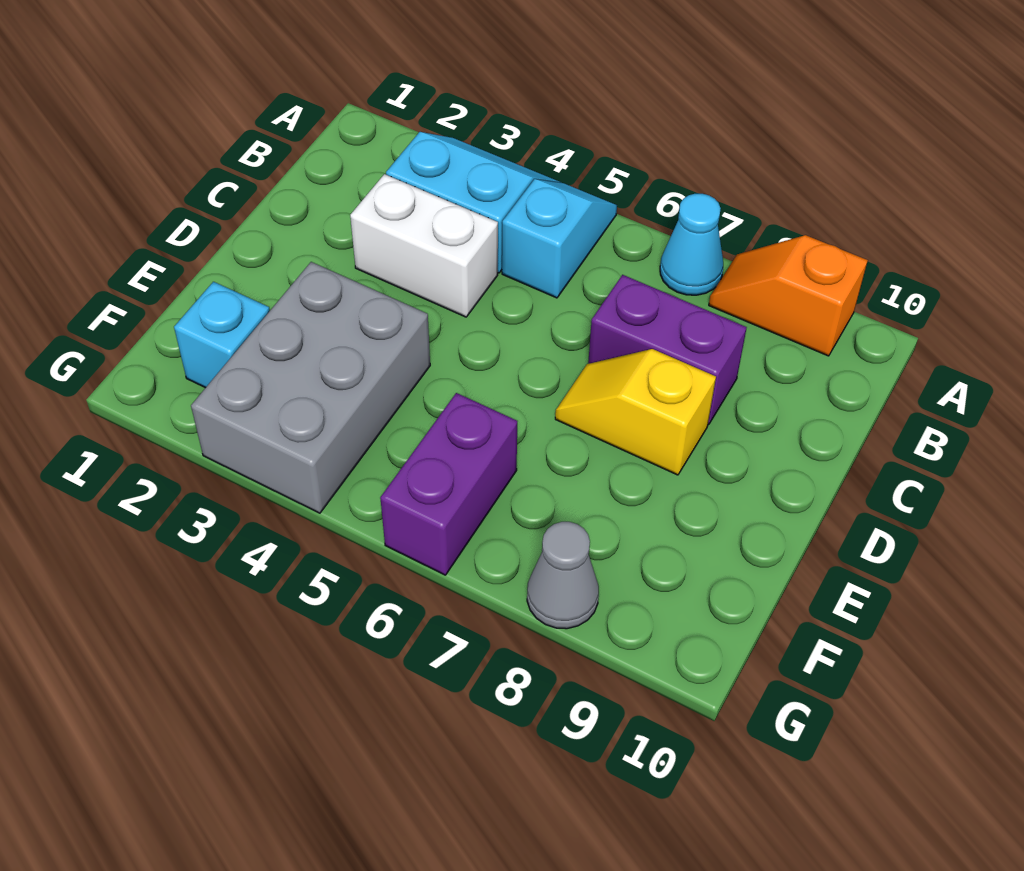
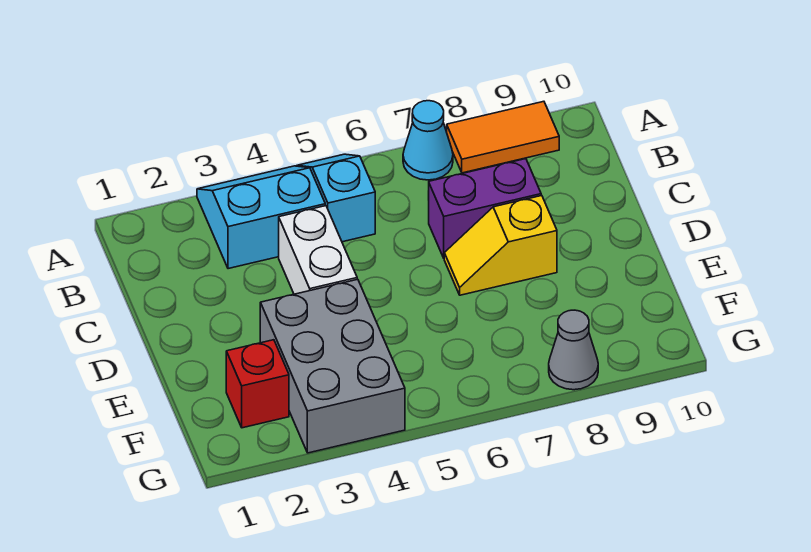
orange slope A8:A9 level 1 top 9 -> orange tile A8:A9 level 1
white brick C3:C4 level 1 -> white brick C4:D4 level 1
cyan brick F2 level 1 -> red brick F2 level 1
purple brick F6:G6 level 1 -> none

